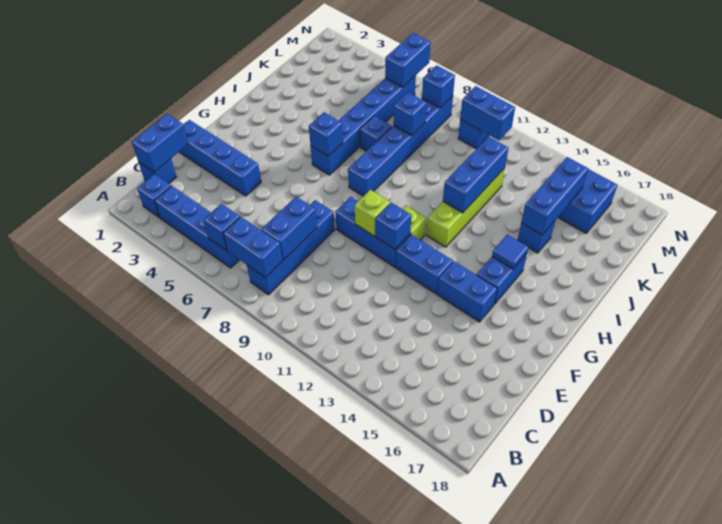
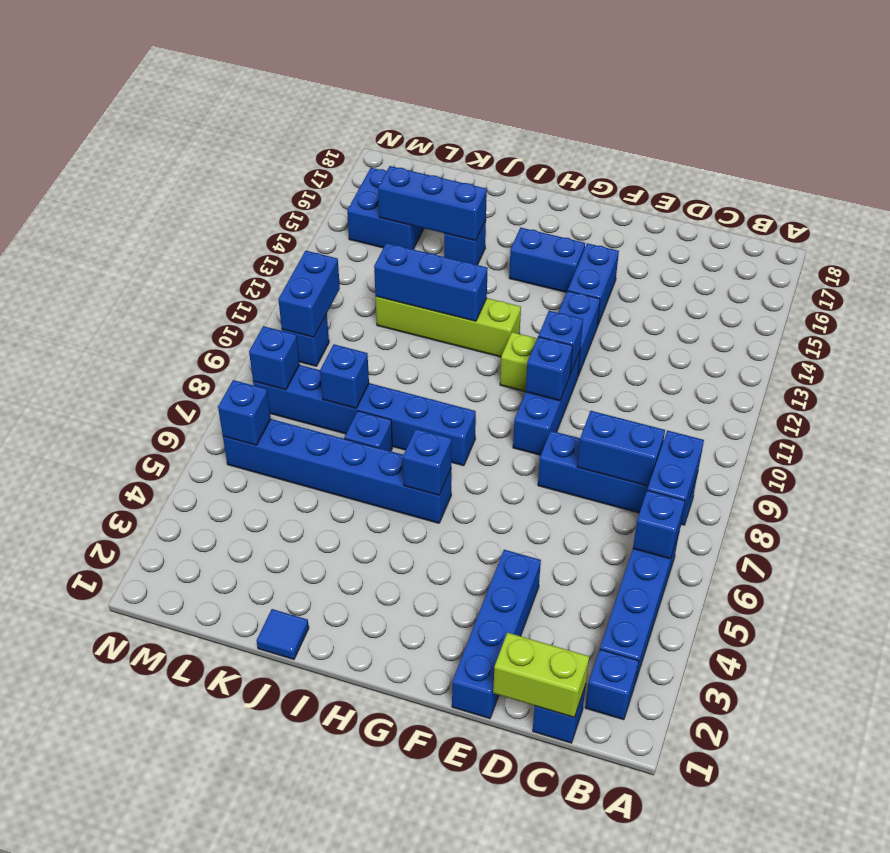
blue brick C1:D1 level 2 -> lime brick C1:D1 level 2
lime brick F10 level 2 -> blue brick F10 level 2
blue tile H15 level 2 -> blue tile J1 level 1
blue brick M6:N6 level 2 -> blue brick M6 level 2

